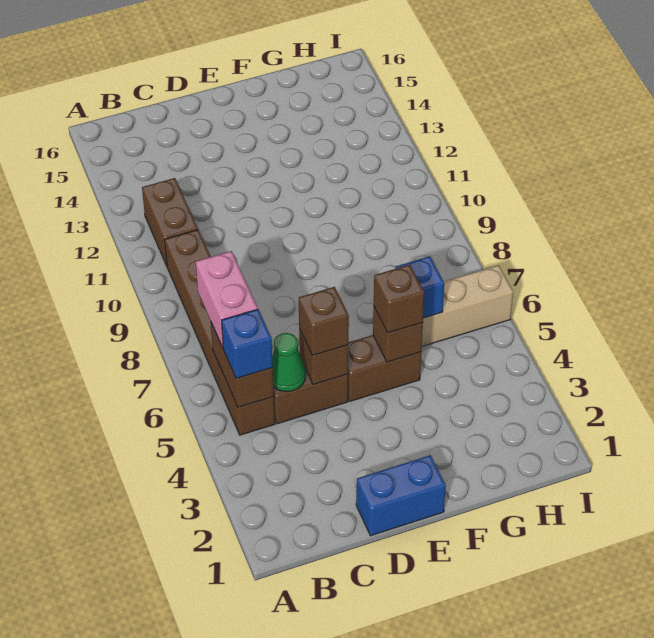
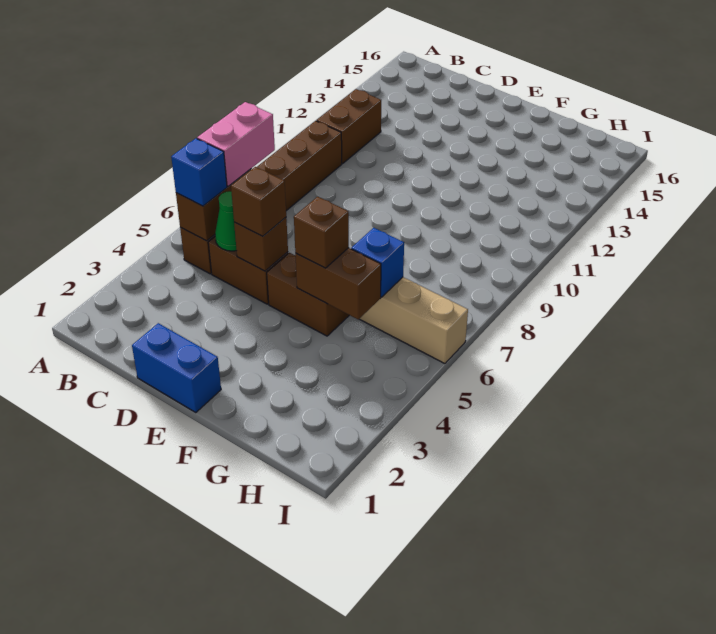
brown brick F5 level 2 -> brown brick F5:G5 level 2

